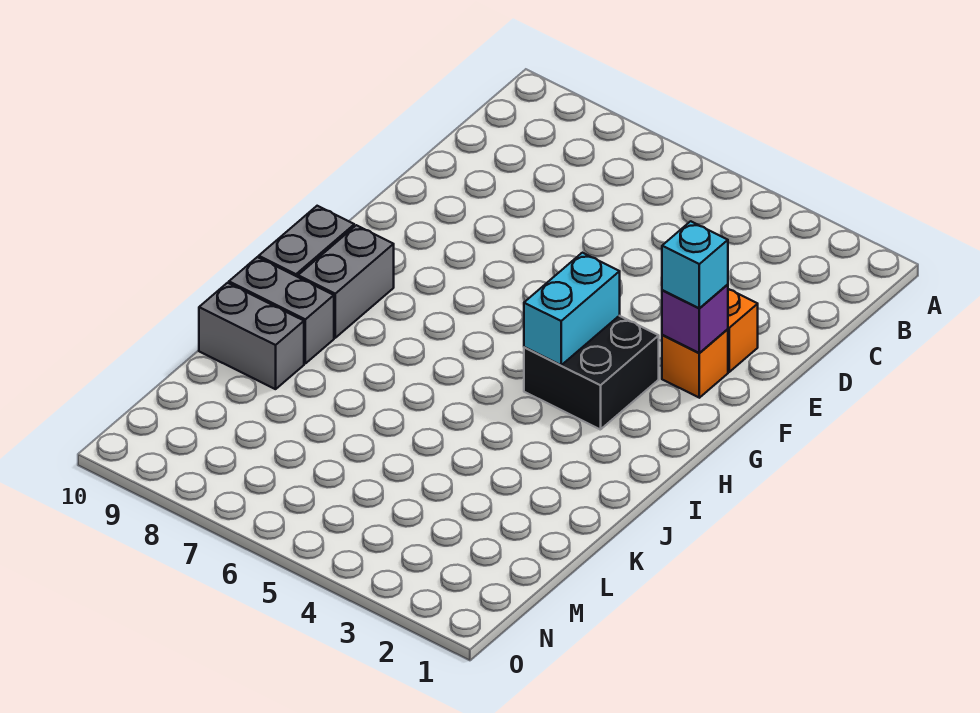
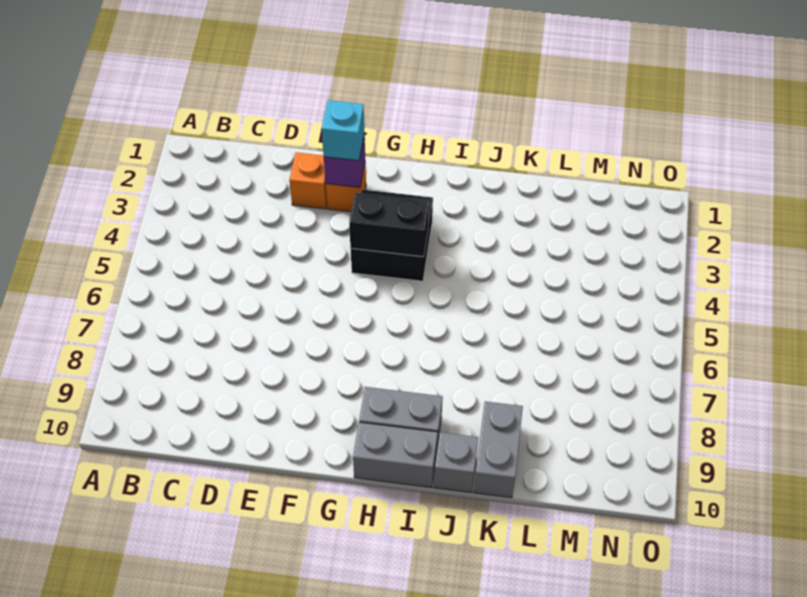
cyan brick G4:H4 level 2 -> black brick G4:H4 level 2
grey brick J9:J10 level 1 -> grey brick J10 level 1

